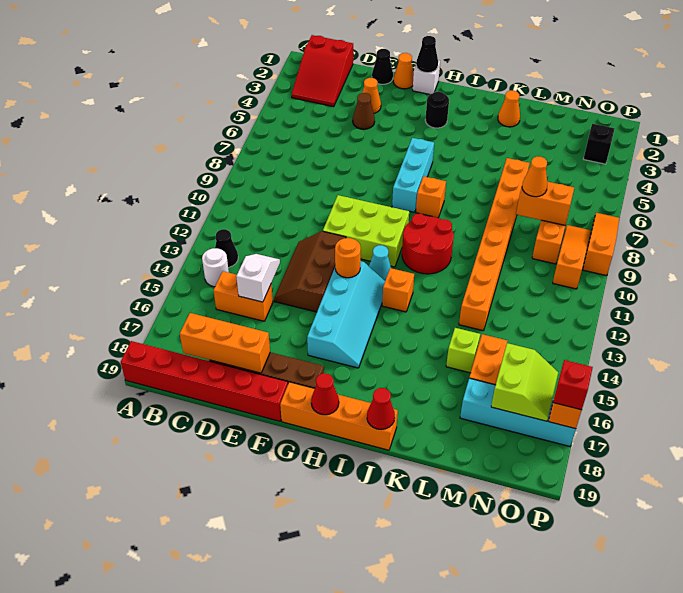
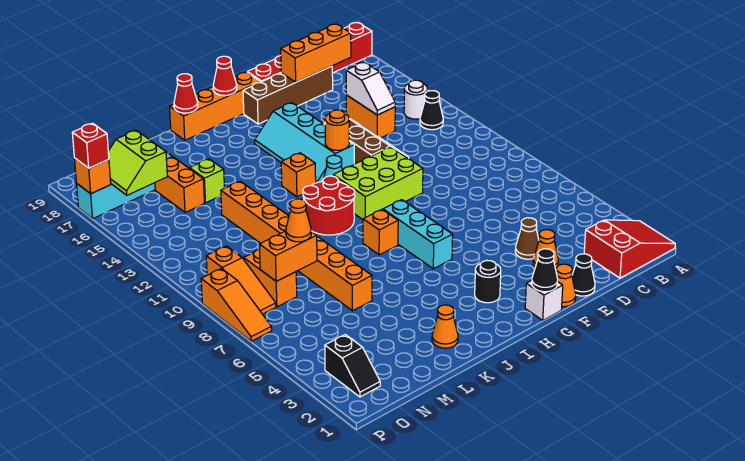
red slope B1:C3 level 1 top 1 -> red slope A1:C2 level 1 top C
orange brick C15:D15 level 1 -> orange brick D14:D15 level 1

